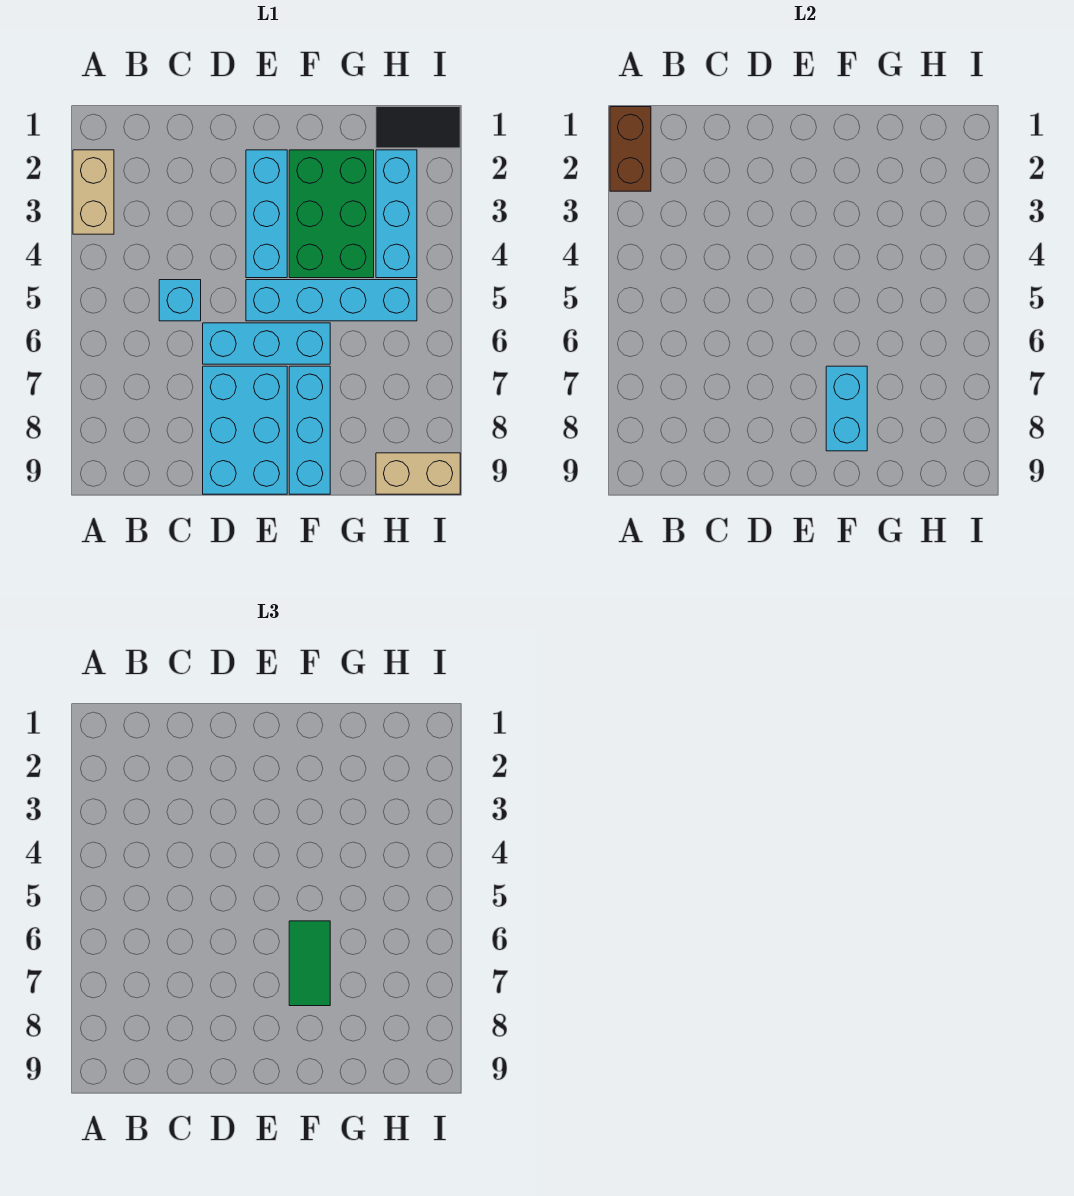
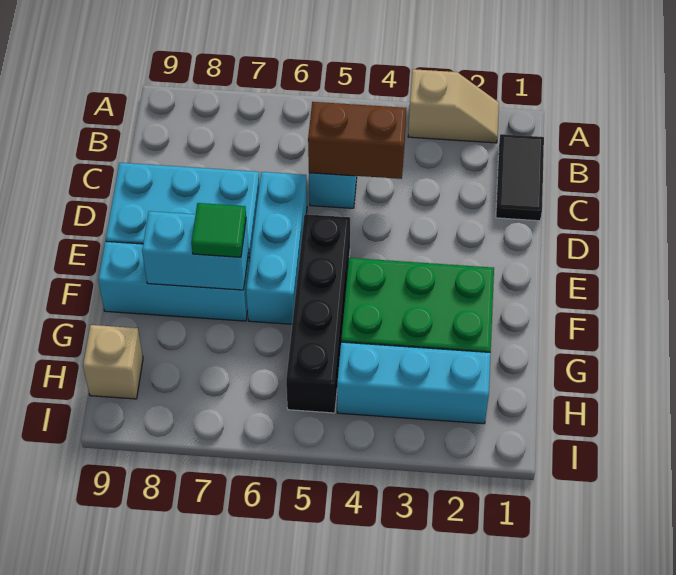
brown brick A1:A2 level 2 -> brown brick C4:C5 level 2
tan brick A2:A3 level 1 -> tan slope A2:A3 level 1 top 3
cyan brick E2:E4 level 1 -> none
cyan brick E5:H5 level 1 -> black brick E5:H5 level 1
green tile F6:F7 level 3 -> green tile F7 level 3
black tile H1:I1 level 1 -> black tile B1:C1 level 1
tan brick H9:I9 level 1 -> tan brick H9 level 1

